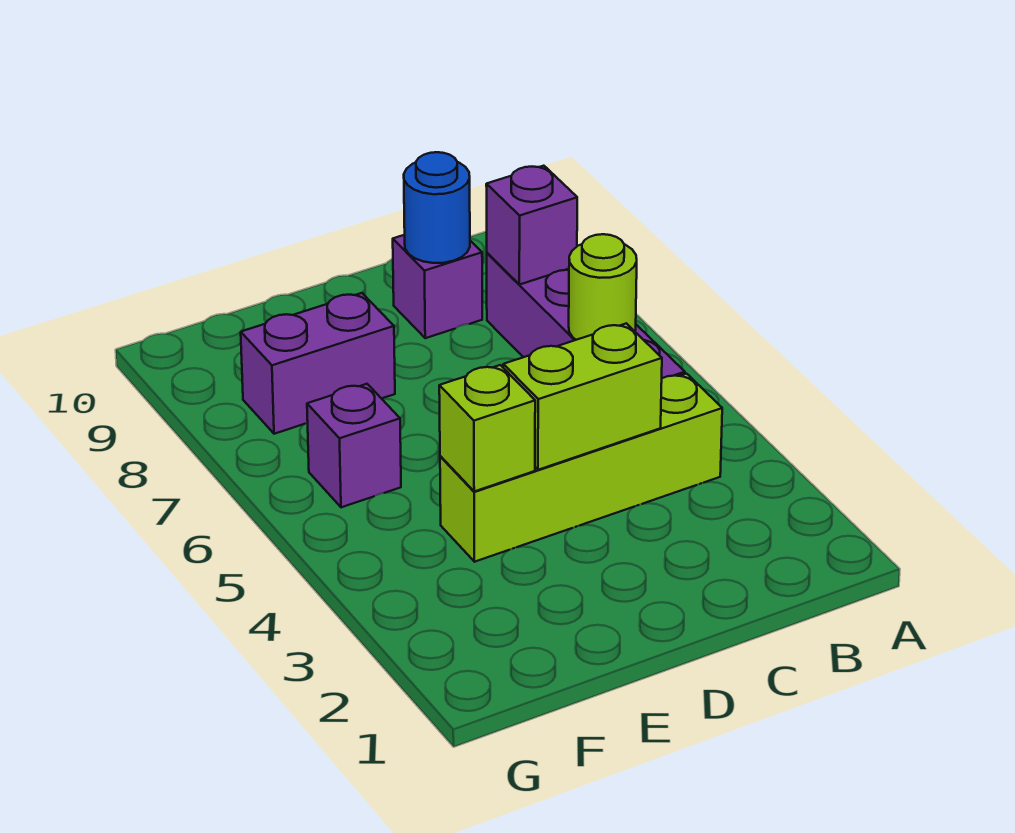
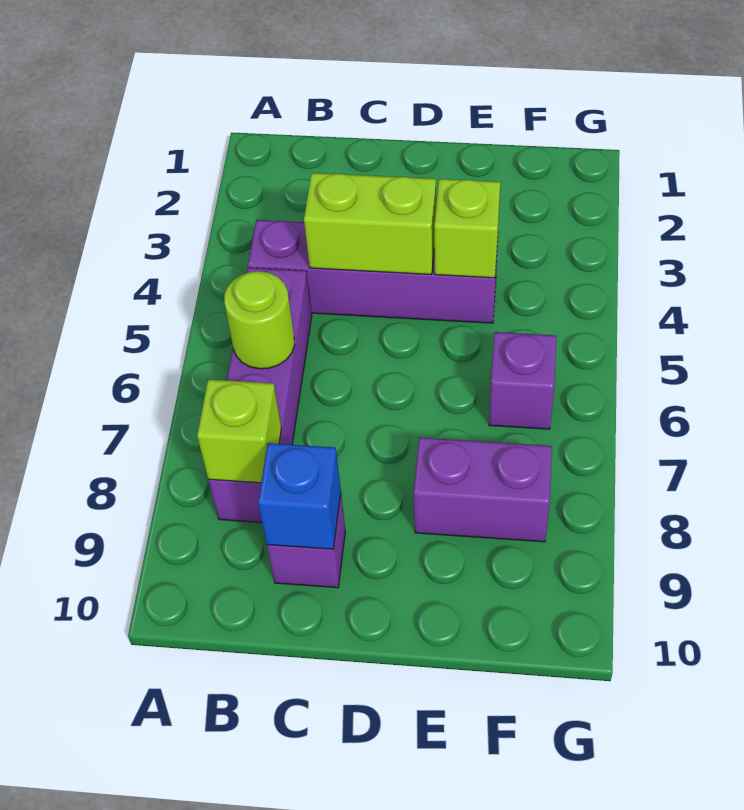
lime brick B4:E4 level 1 -> purple brick B4:E4 level 1
purple brick B8 level 2 -> lime brick B8 level 2
blue round brick C9 level 2 -> blue brick C9 level 2

